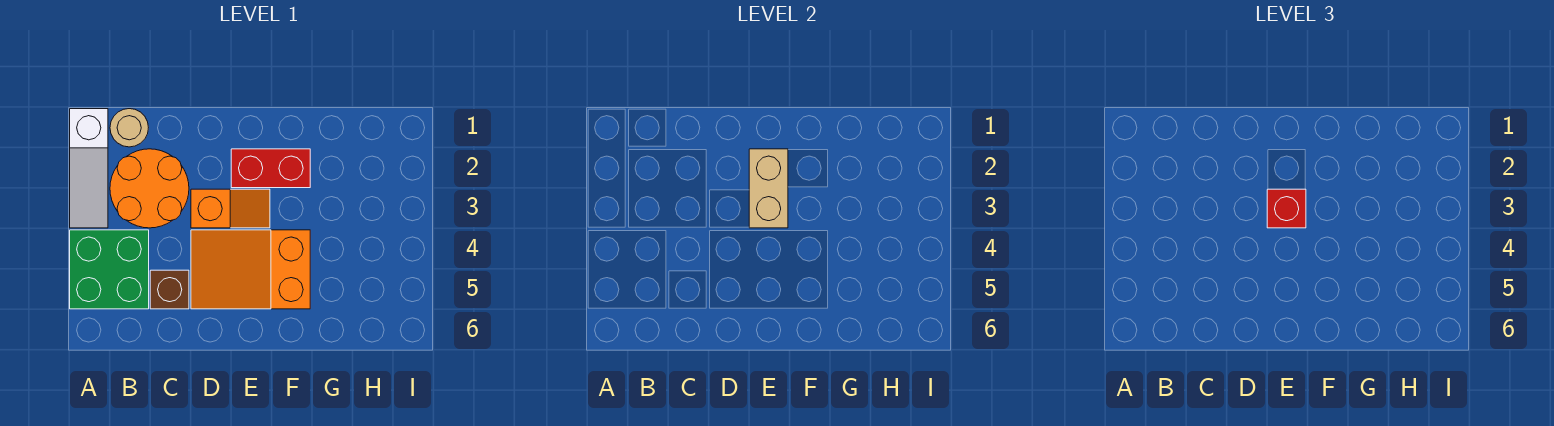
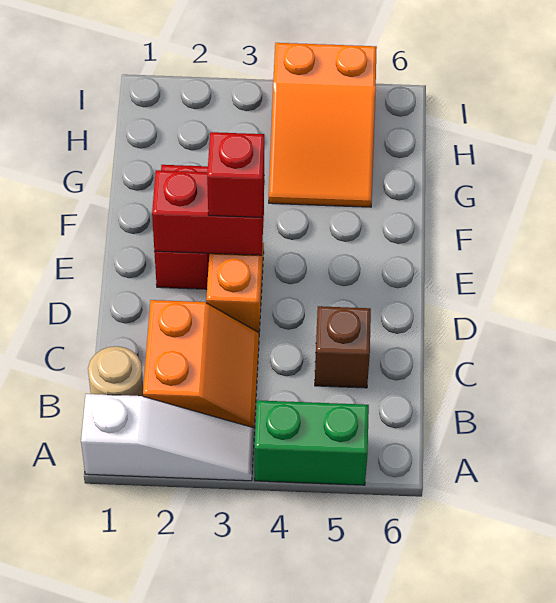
green brick A4:B5 level 1 -> green brick A4:A5 level 1
orange round brick B2:C3 level 1 -> orange slope B2:C3 level 1 top 2
orange slope D4:F5 level 1 top F -> orange slope G4:I5 level 1 top I
tan brick E2:E3 level 2 -> red brick E2:E3 level 2

